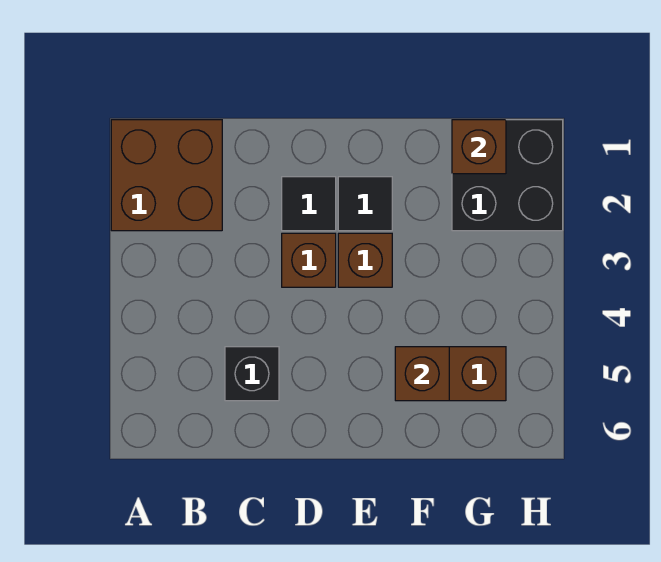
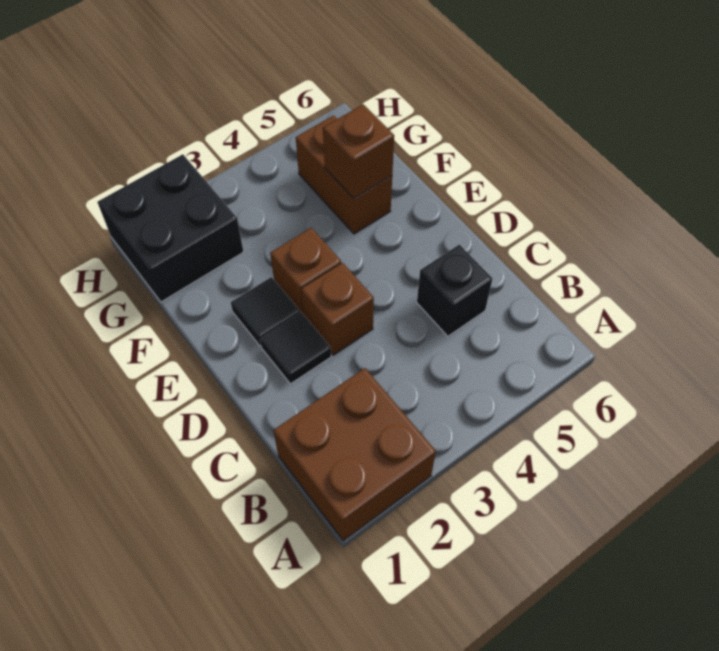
brown brick G1 level 2 -> none

